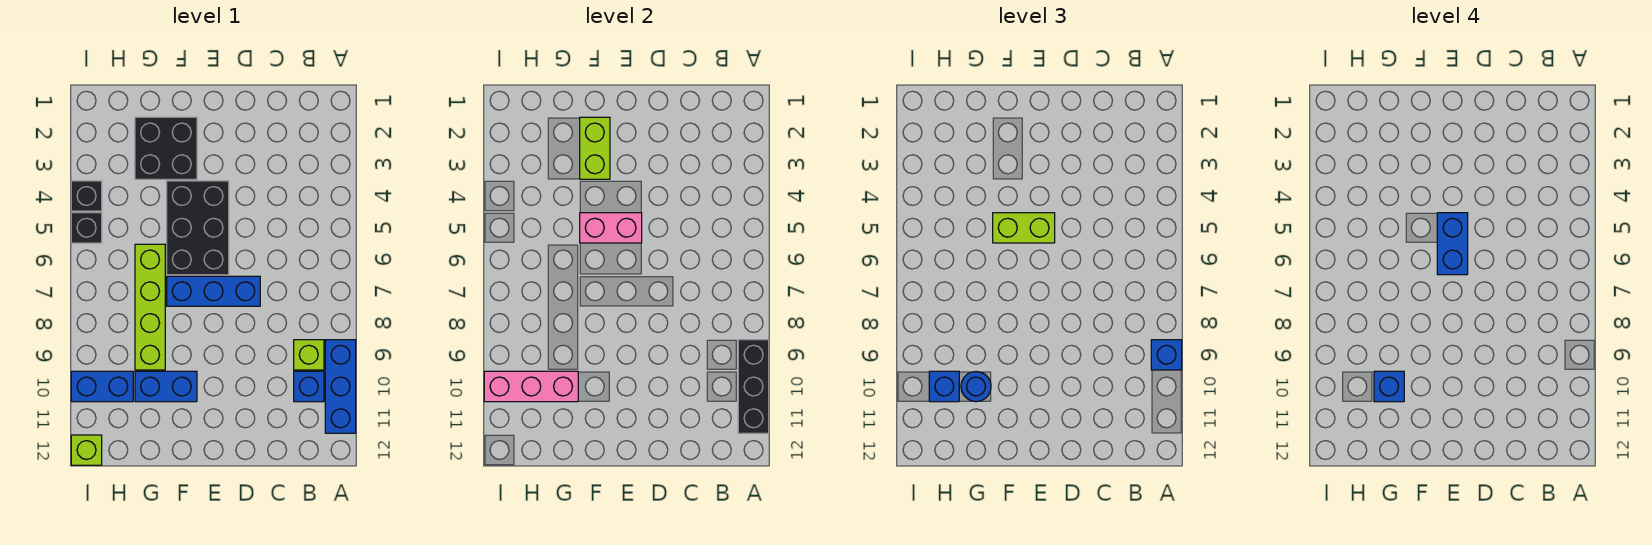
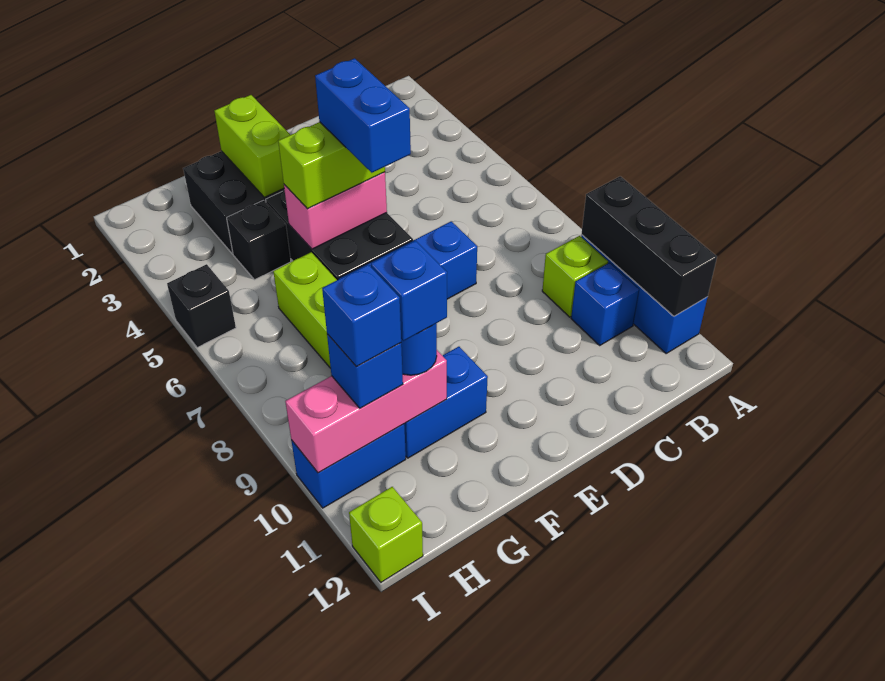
blue brick A9 level 3 -> blue brick H10 level 4
black brick I4 level 1 -> black brick G4 level 1

